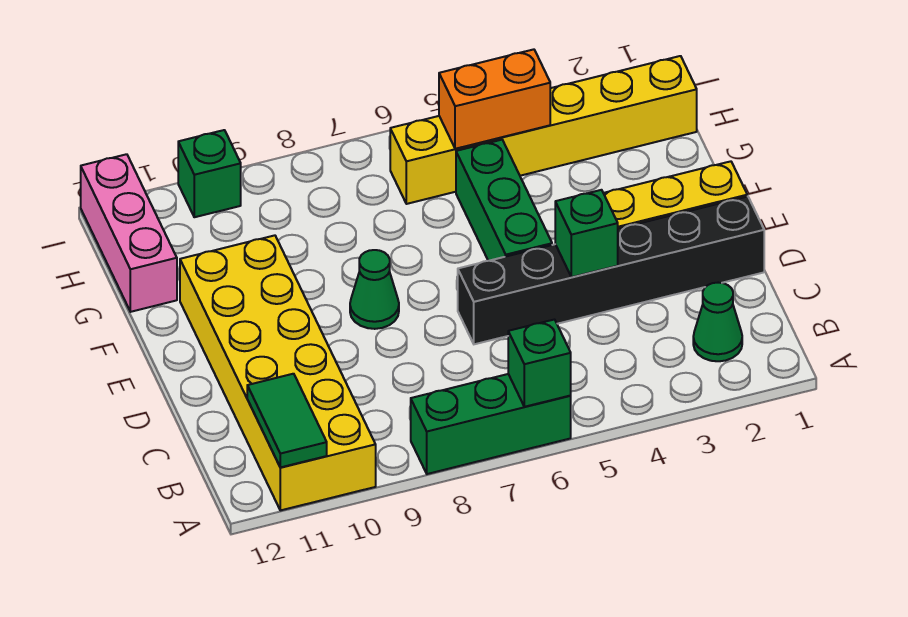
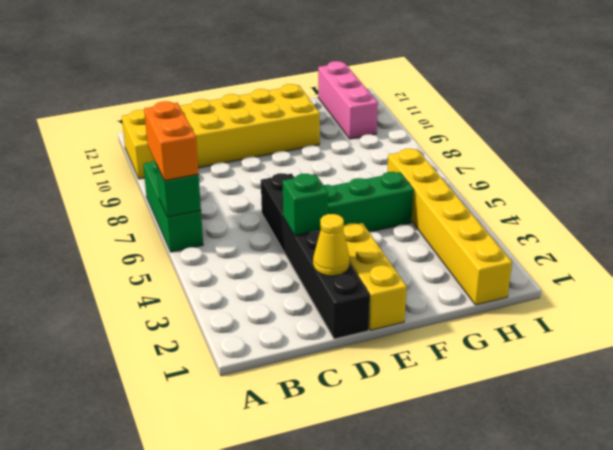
green tile A11:B11 level 2 -> none
green cone B2 level 1 -> none
none -> yellow cone D2 level 2
green cone E8 level 1 -> none
pink brick G12:I12 level 1 -> pink brick H10:H12 level 1
orange brick H4:H5 level 2 -> orange brick A6:A7 level 3
green brick I10 level 1 -> none

